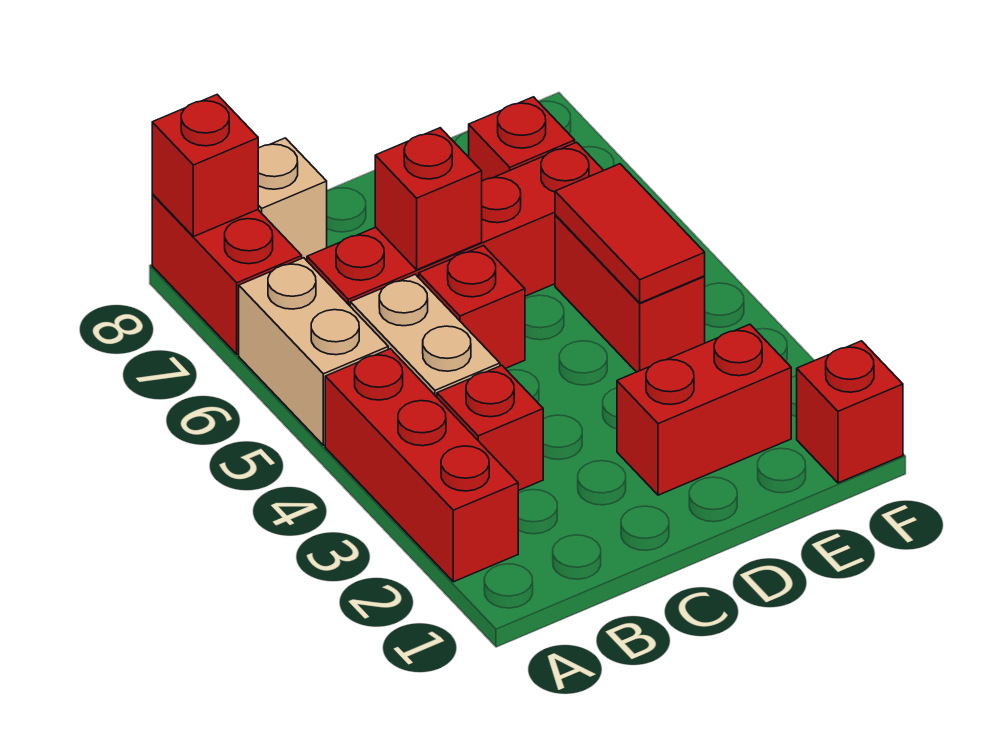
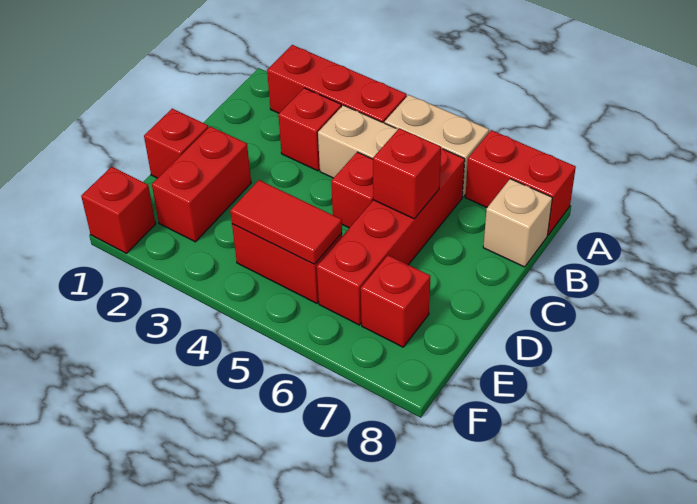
red brick A8 level 2 -> red brick D1 level 1

